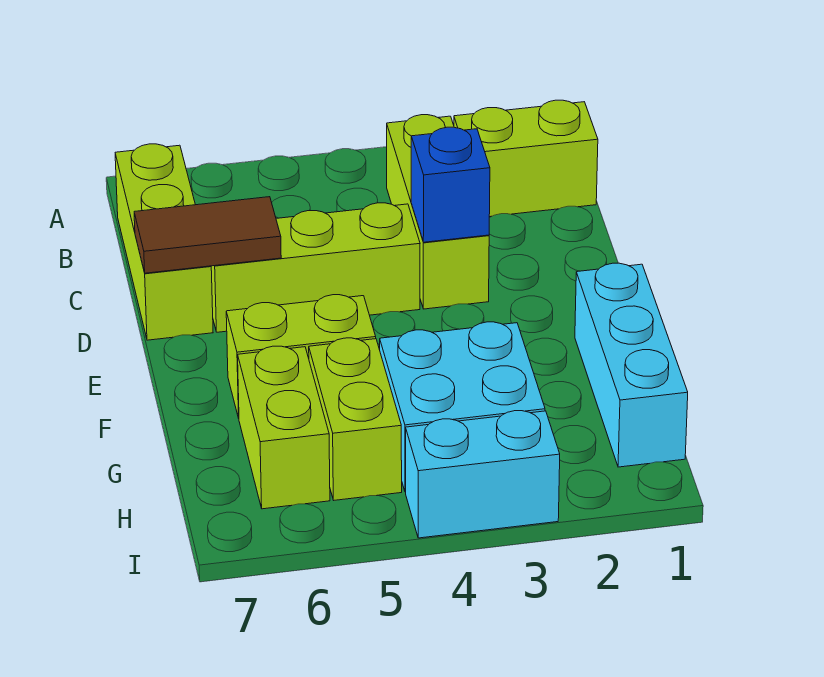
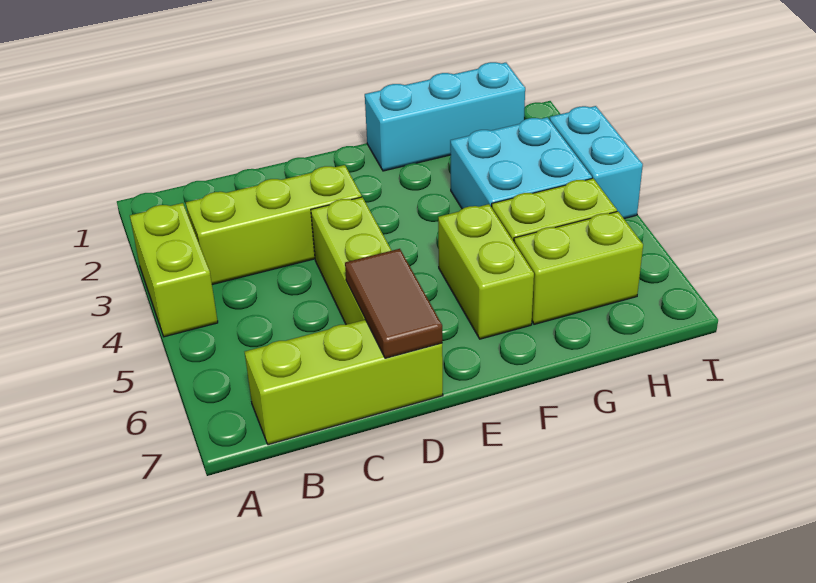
lime brick B1:B2 level 1 -> lime brick A3:A4 level 1
blue brick D3 level 2 -> none

